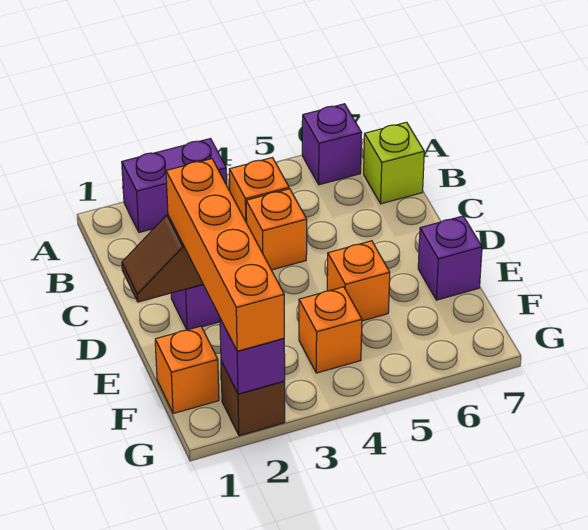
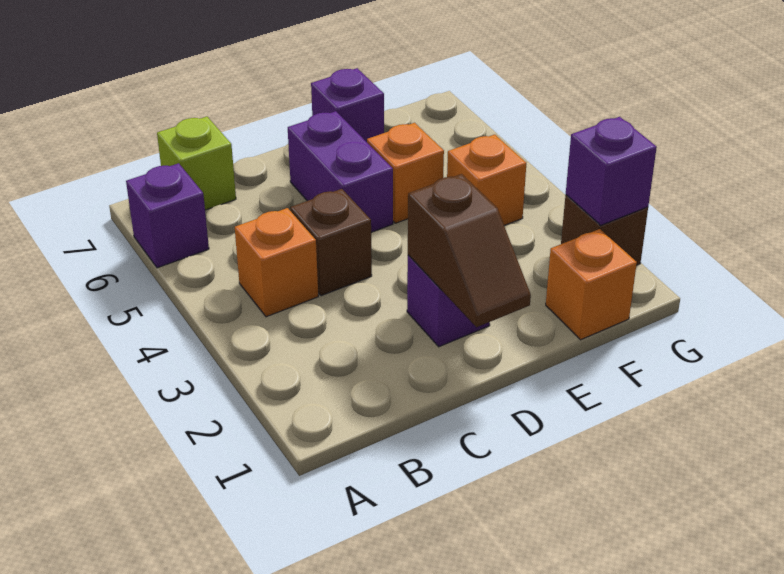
purple brick A2:A3 level 1 -> purple brick D5:D6 level 1
orange brick C4 level 1 -> brown brick C4 level 1
orange brick D2:G2 level 3 -> none

